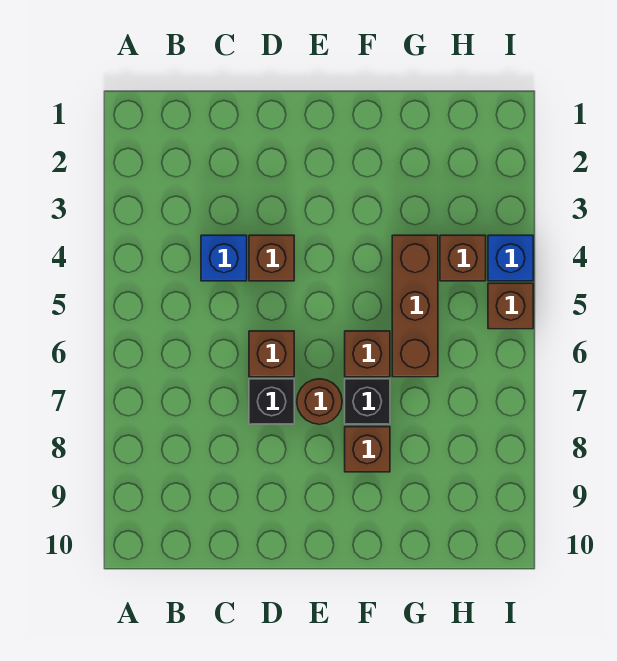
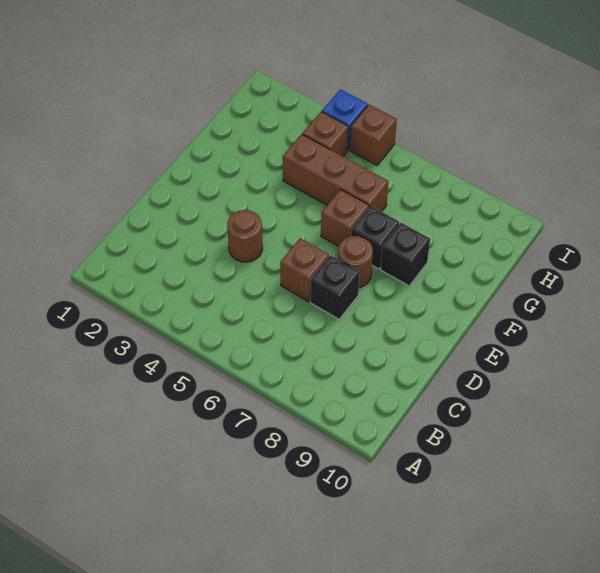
blue brick C4 level 1 -> none
brown brick D4 level 1 -> brown round brick D4 level 1
brown brick F8 level 1 -> black brick F8 level 1

